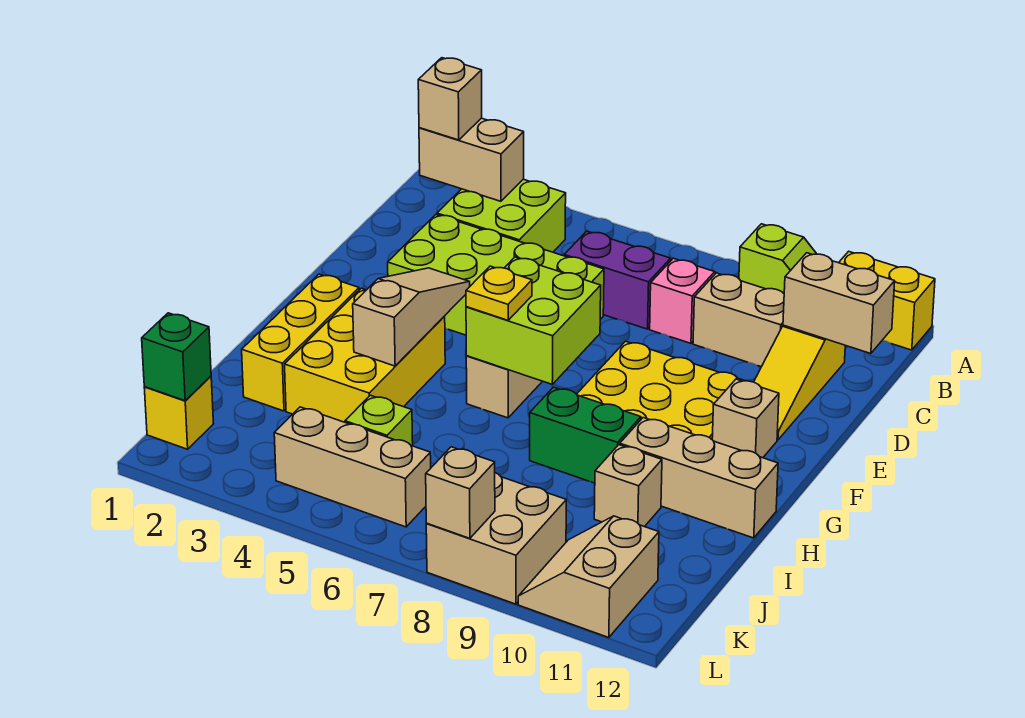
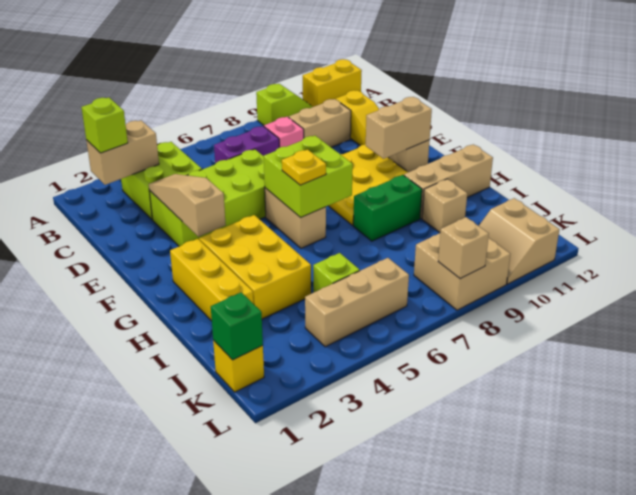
tan brick B2 level 3 -> lime brick B2 level 3
tan brick C11:C12 level 2 -> tan brick F10:F11 level 2
tan slope F4:H4 level 2 top H -> tan slope D3:F3 level 2 top F

